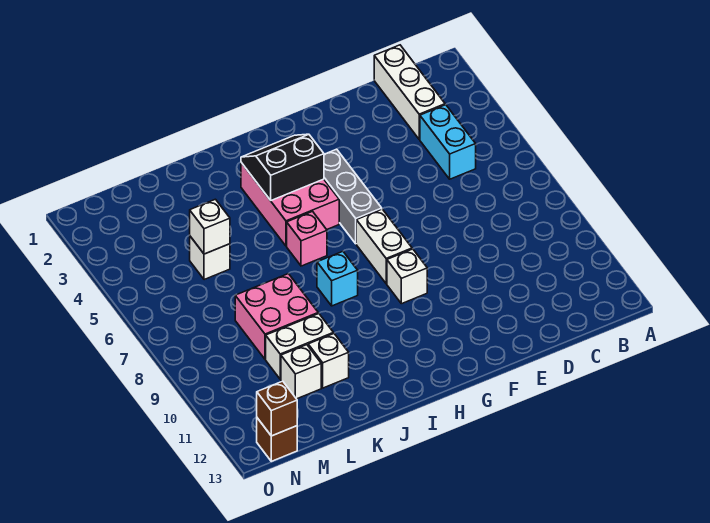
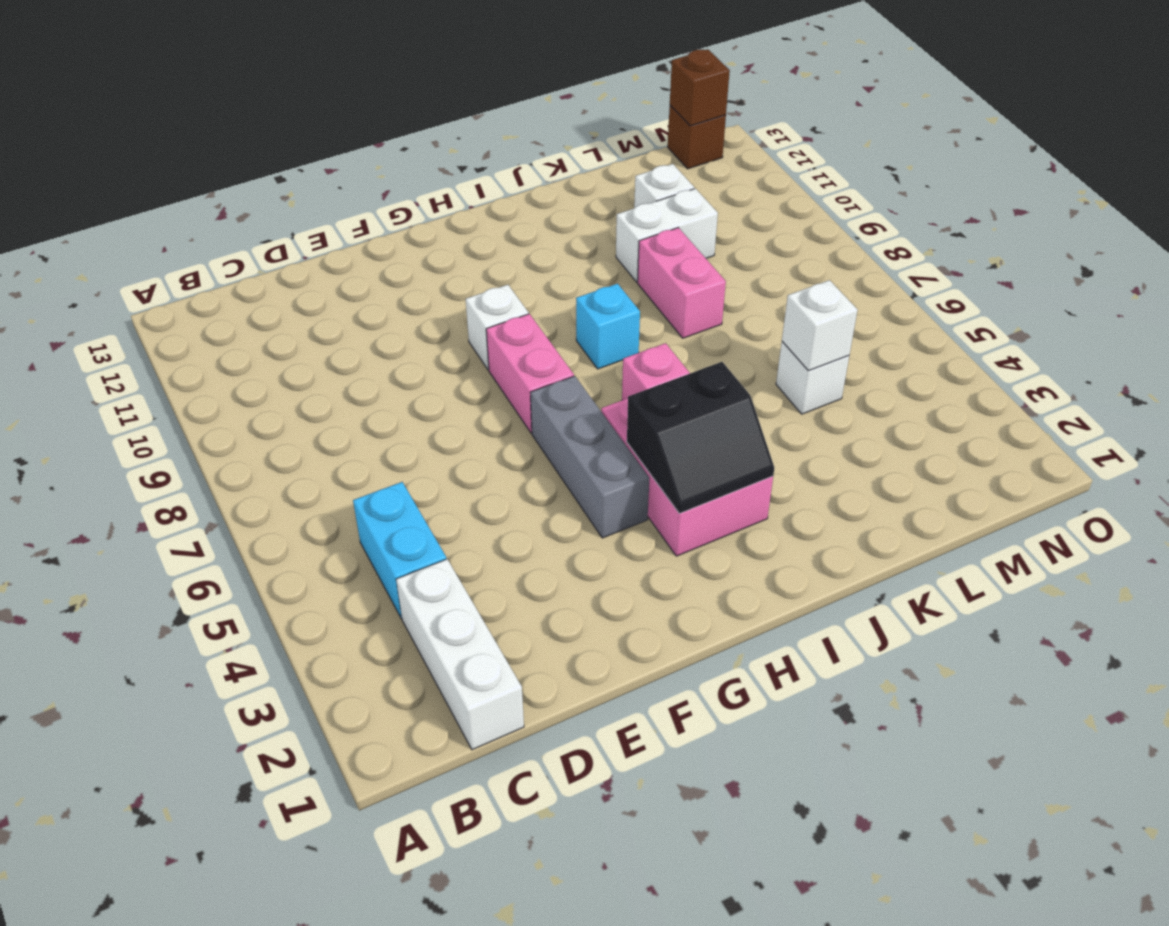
white brick G7:G8 level 1 -> pink brick G7:G8 level 1
pink brick K8:L9 level 1 -> pink brick K8:K9 level 1
white brick K11 level 1 -> none

